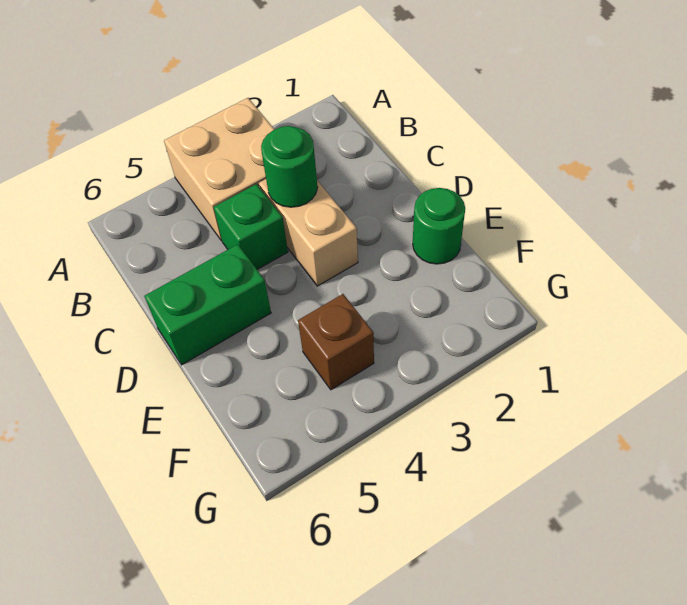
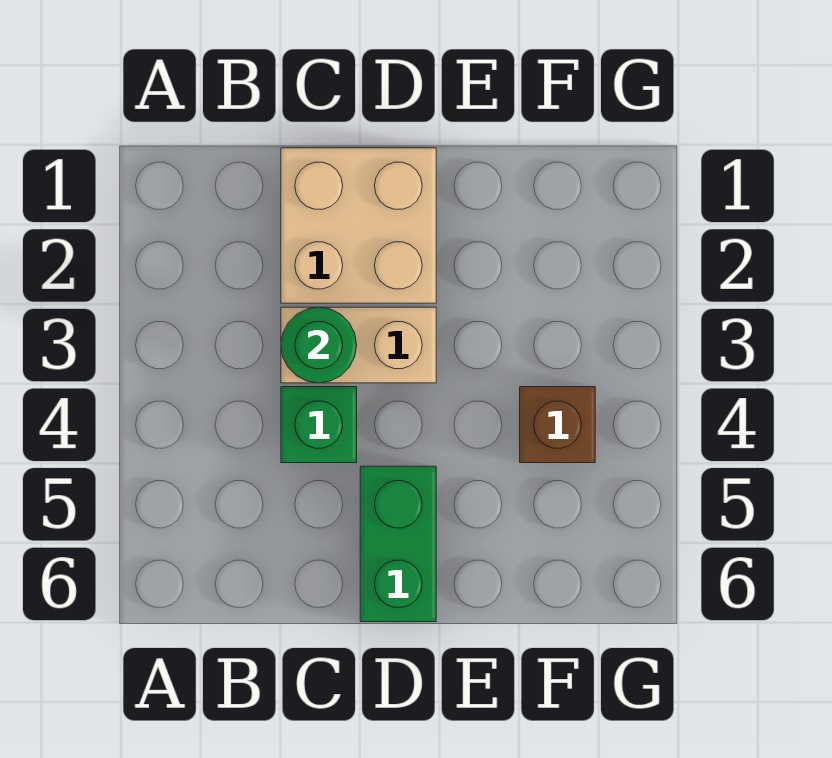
tan brick A3:B4 level 1 -> tan brick C1:D2 level 1
green round brick E1 level 1 -> none

